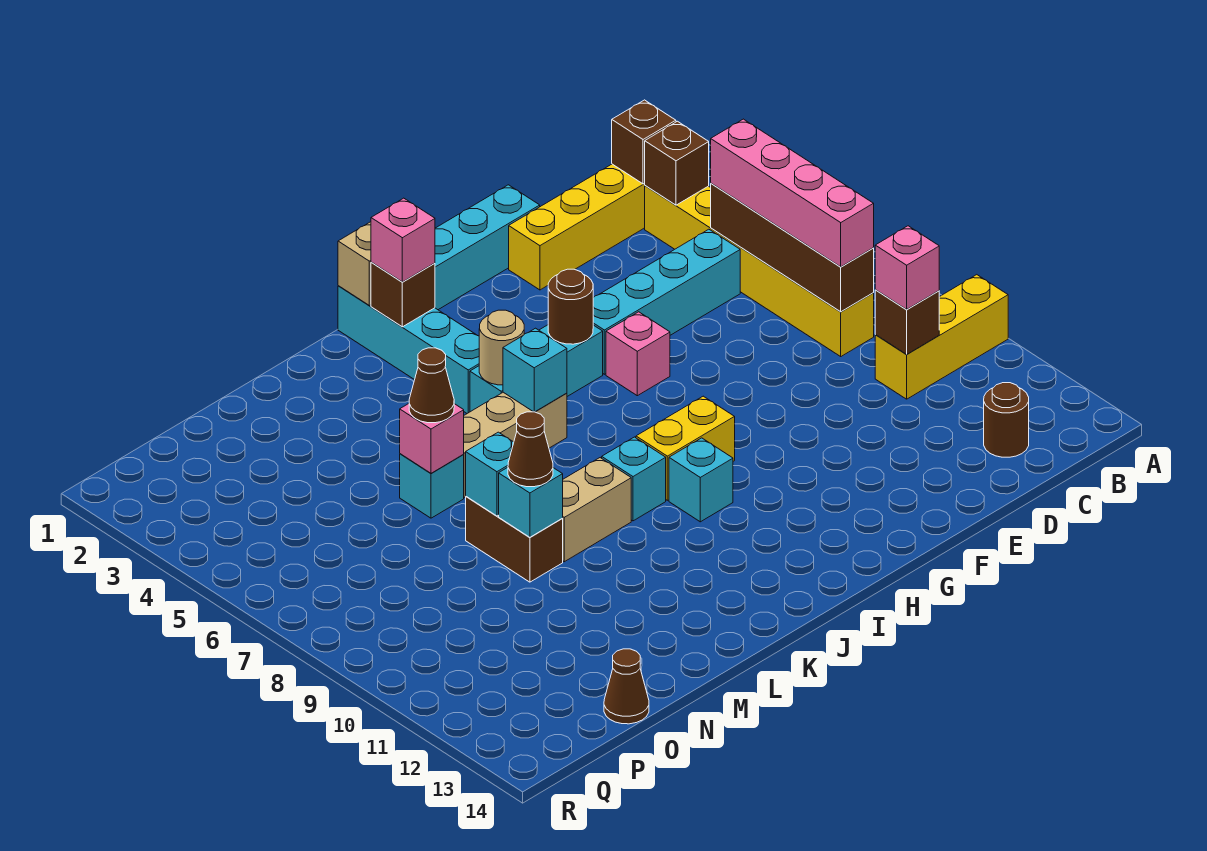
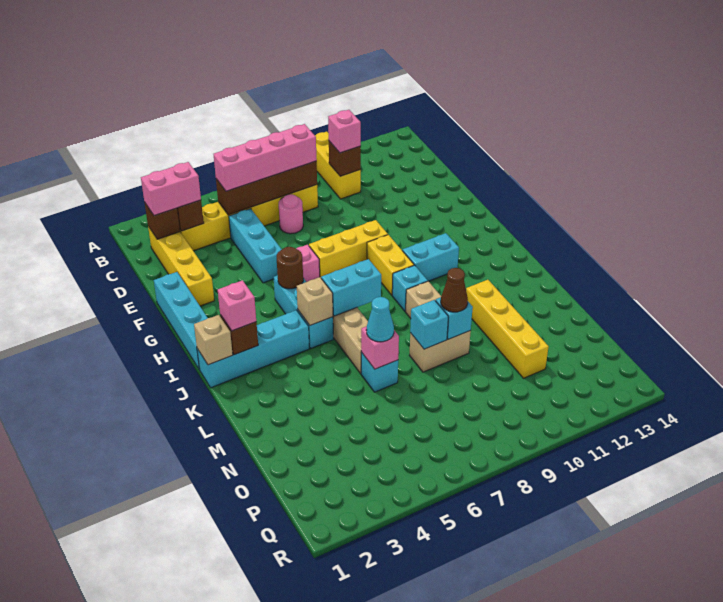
none -> pink brick C2:C3 level 3
brown round brick C13 level 1 -> none
cyan brick D5:G5 level 1 -> cyan brick D5:F5 level 1
none -> pink round brick D7 level 1
none -> yellow brick G7:G9 level 1
cyan brick I10 level 1 -> cyan brick I10:I11 level 1
tan round brick J5 level 2 -> tan brick J5 level 2
cyan brick J6 level 2 -> cyan brick J6:J7 level 2
none -> yellow brick L11:O11 level 1
brown cone M6 level 3 -> cyan cone M6 level 3
brown brick M8:M9 level 1 -> tan brick M8:M9 level 1
brown cone O14 level 1 -> none

